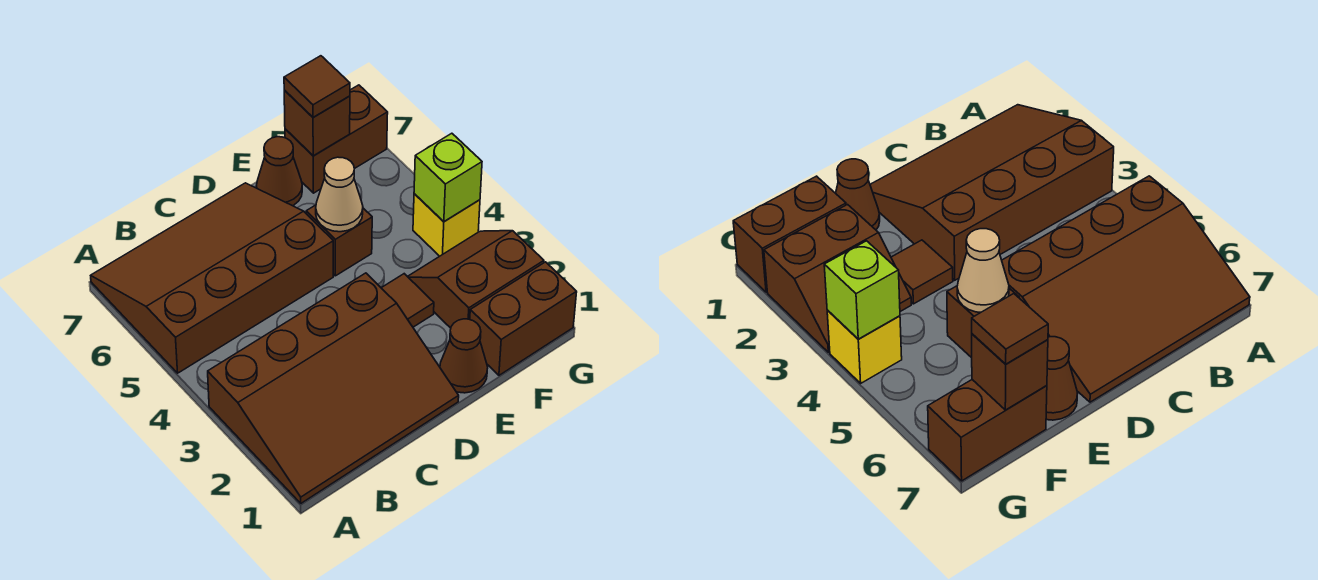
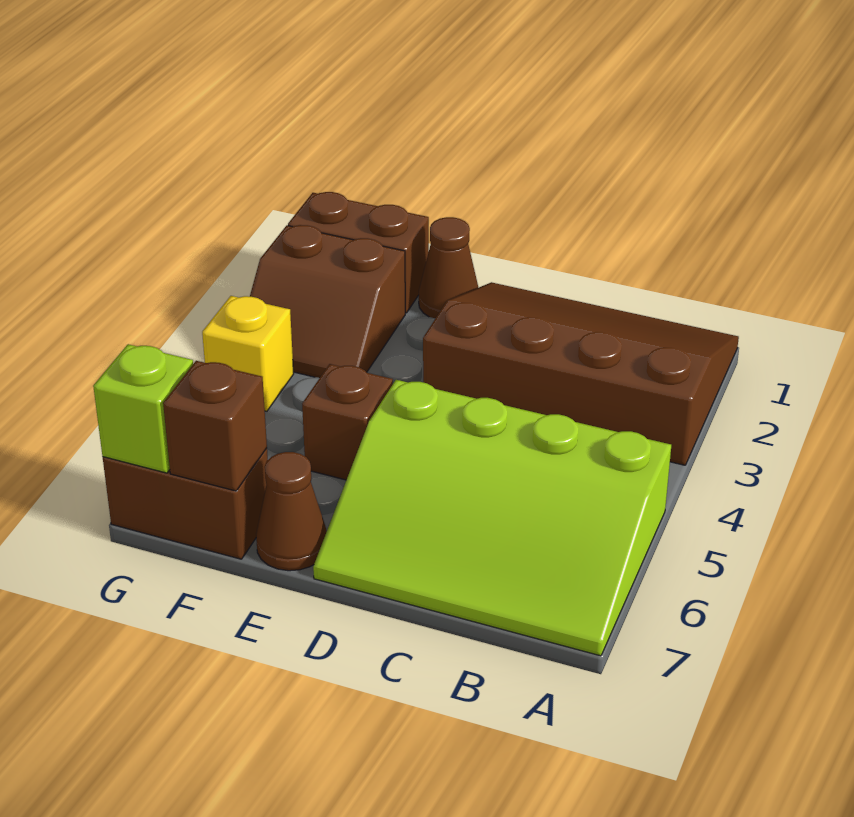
brown slope A5:D7 level 1 top 5 -> lime slope A5:D7 level 1 top 5
brown tile E3 level 1 -> none
tan cone E5 level 2 -> none
brown tile F7 level 3 -> none
lime brick G4 level 2 -> lime brick G7 level 2

